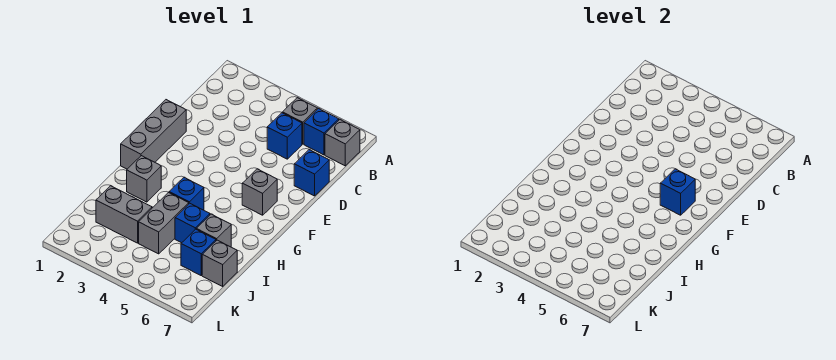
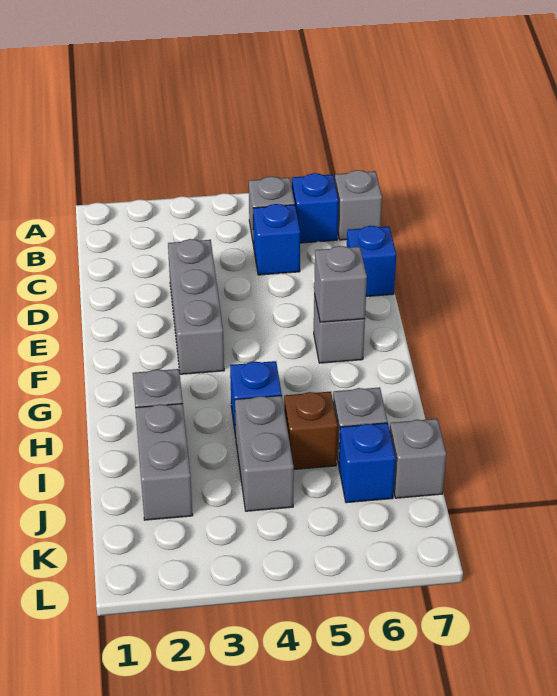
grey brick E1:G1 level 1 -> grey brick D3:F3 level 1
blue brick F6 level 2 -> grey brick F6 level 2
blue brick I5 level 1 -> brown brick I5 level 1
grey brick J2:J3 level 1 -> grey brick I2:J2 level 1

